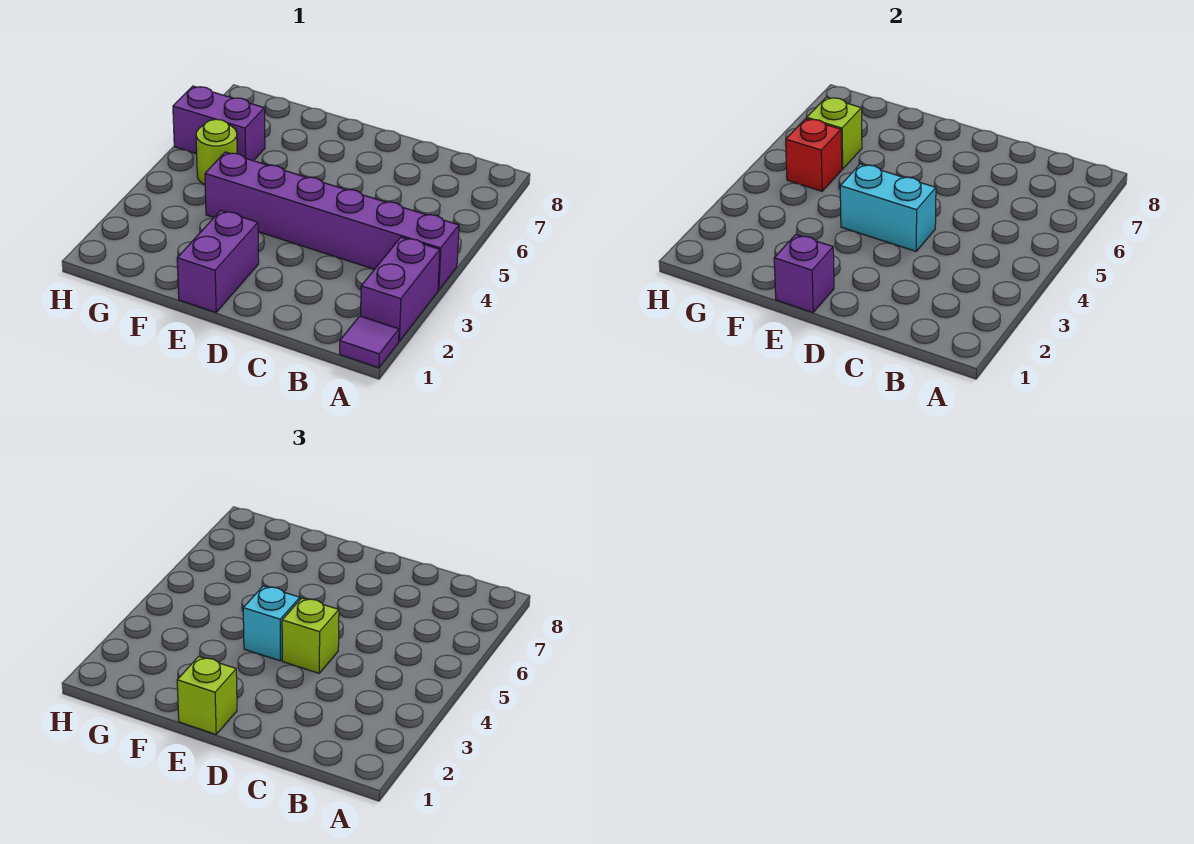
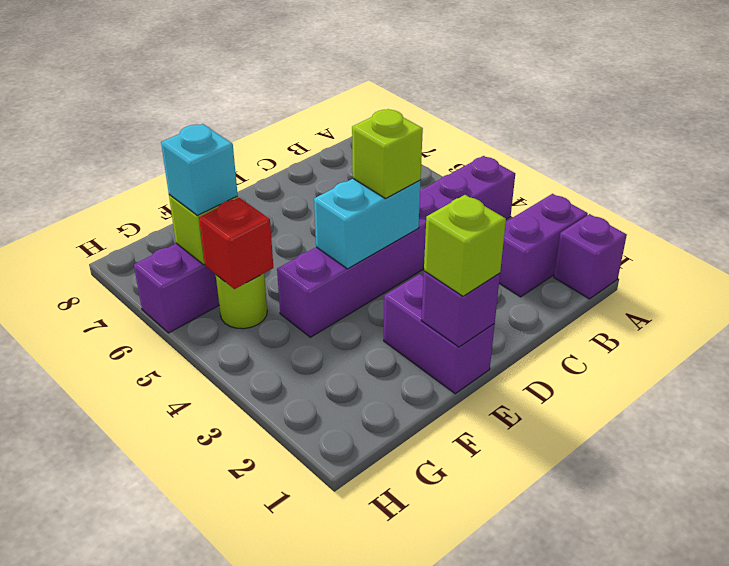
purple tile A1 level 1 -> purple brick A1 level 1
purple brick A2:A3 level 1 -> purple brick A2:B2 level 1
cyan brick E4 level 3 -> cyan brick G6 level 3

